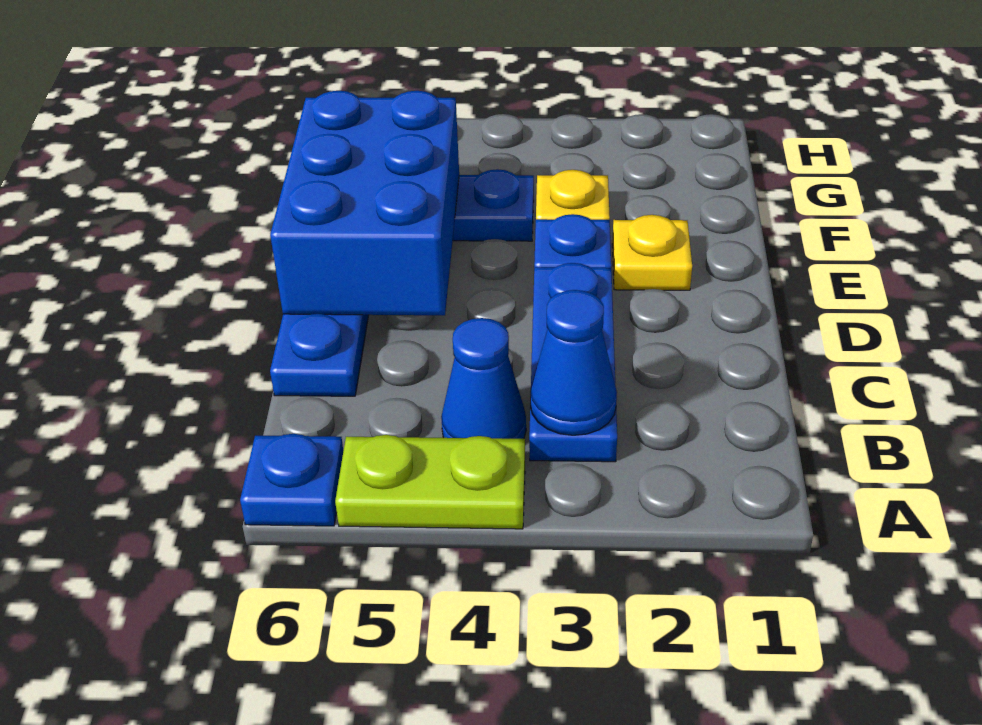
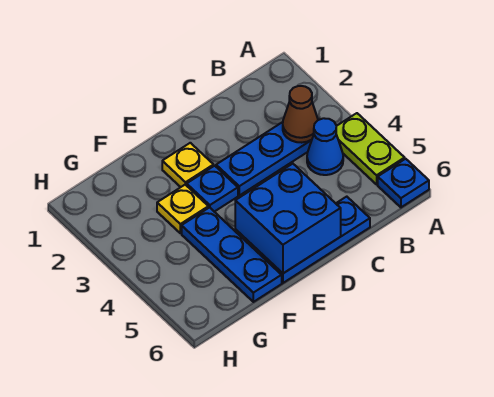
blue cone B3 level 2 -> brown cone B3 level 2
blue brick D5:F6 level 2 -> blue brick D5:E6 level 2

